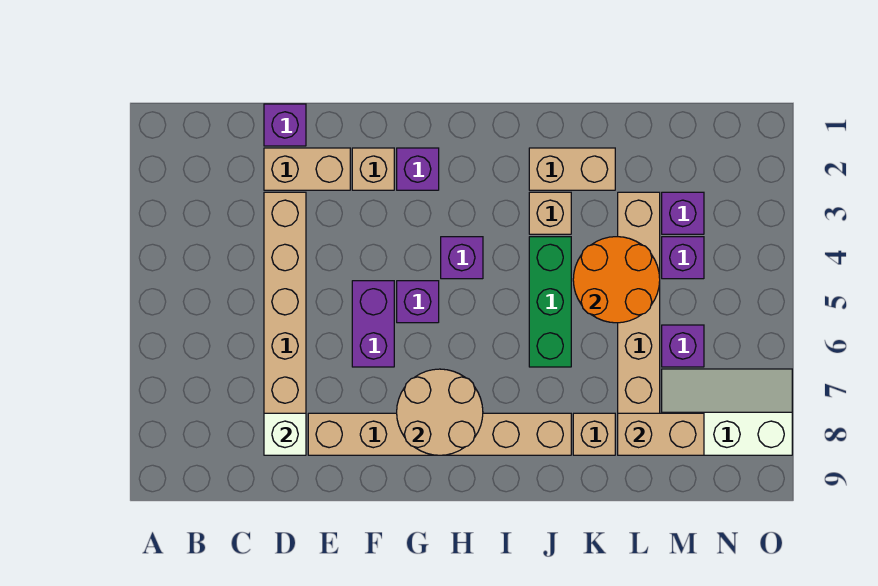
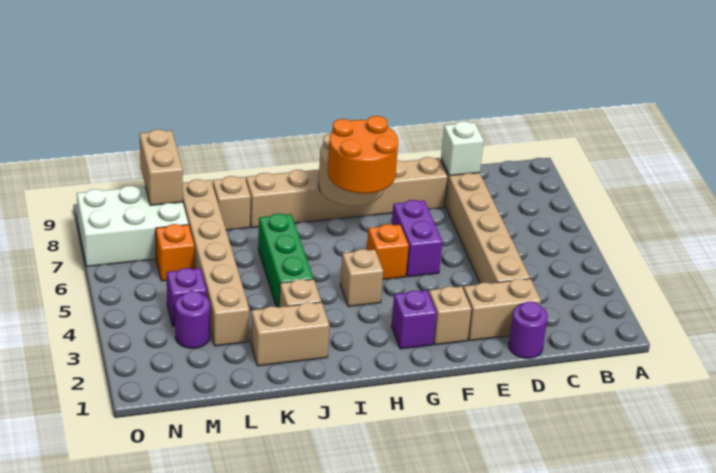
purple brick D1 level 1 -> purple round brick D1 level 1
purple brick G5 level 1 -> orange brick G5 level 1
purple brick H4 level 1 -> tan brick H4 level 1
orange round brick K4:L5 level 2 -> orange round brick G6:H7 level 3
tan brick L8:M8 level 2 -> tan brick M8:M9 level 2
purple brick M3 level 1 -> purple round brick M3 level 1
purple brick M6 level 1 -> orange brick M6 level 1
white slope M7:O8 level 1 top 8 -> white brick M7:O8 level 1

